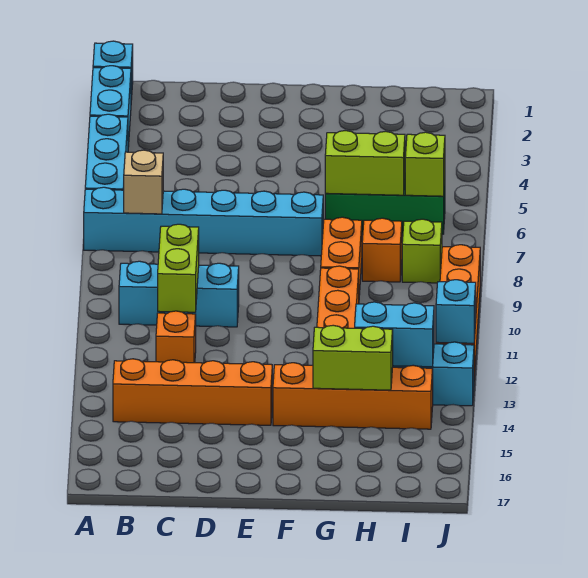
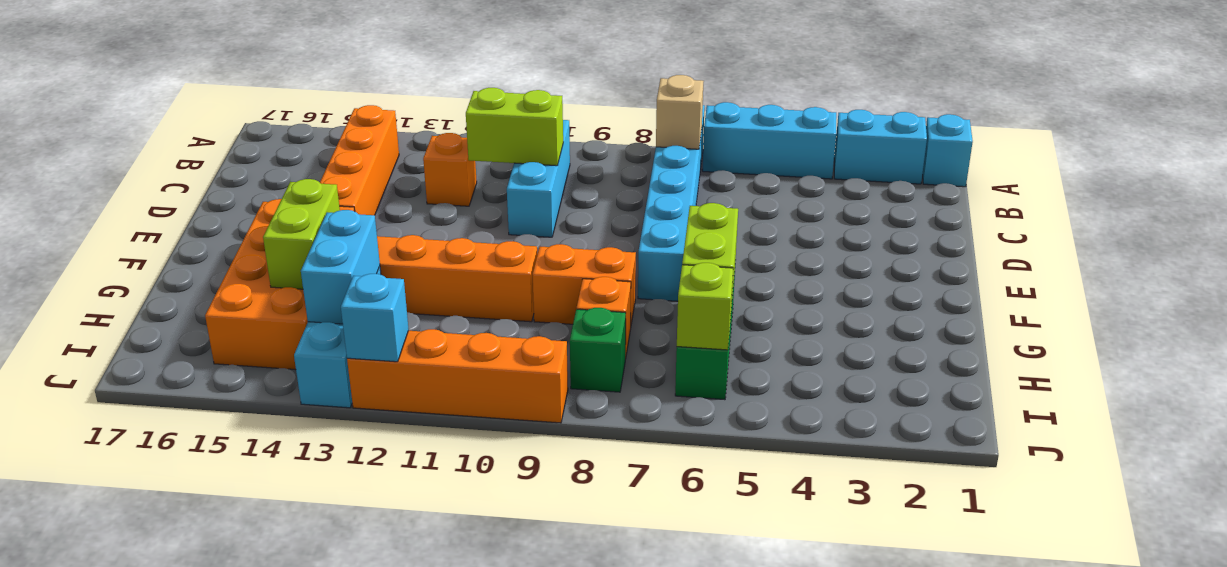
orange brick F14:I14 level 1 -> orange brick F14:I15 level 1
lime brick I8 level 1 -> green brick I8 level 1

